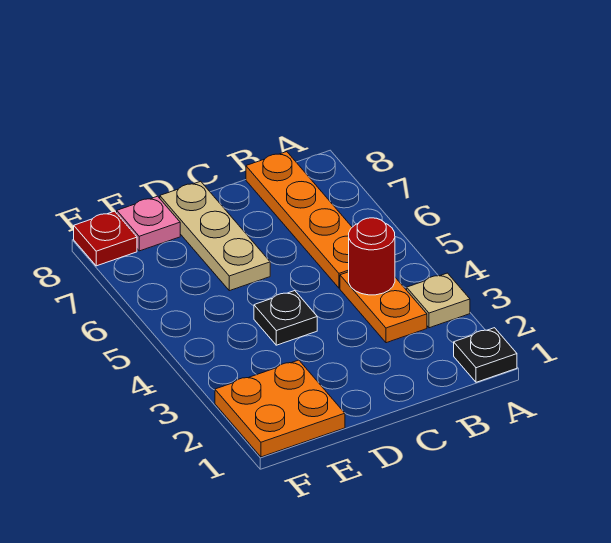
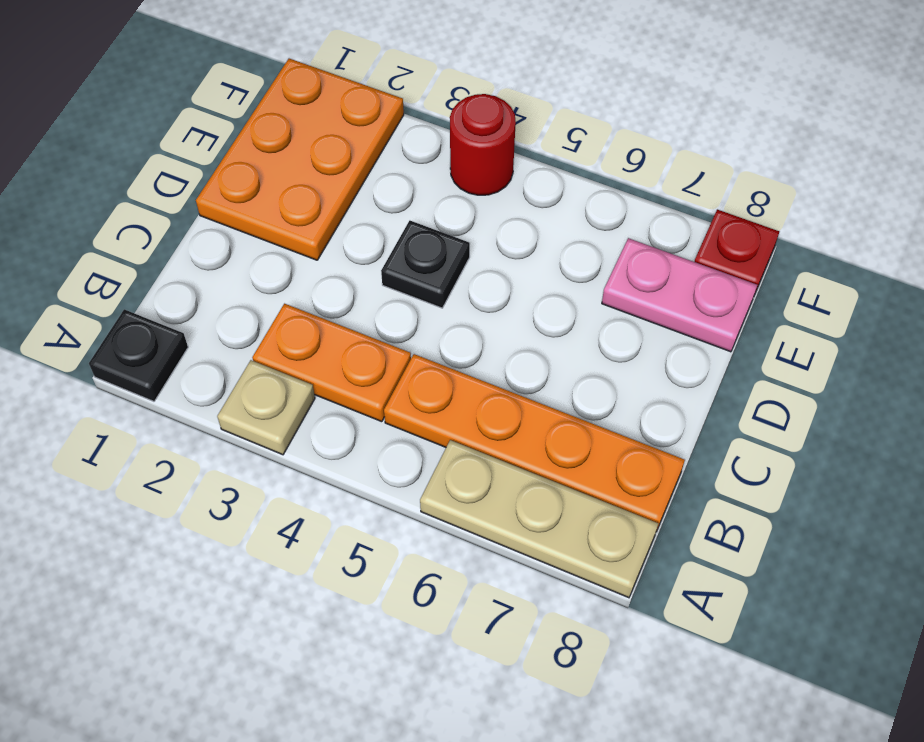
red round brick B4 level 2 -> red round brick F4 level 1
tan plate D6:D8 level 1 -> tan plate A6:A8 level 1
orange plate E1:F2 level 1 -> orange plate D1:F2 level 1
pink plate E8 level 1 -> pink plate E7:E8 level 1

